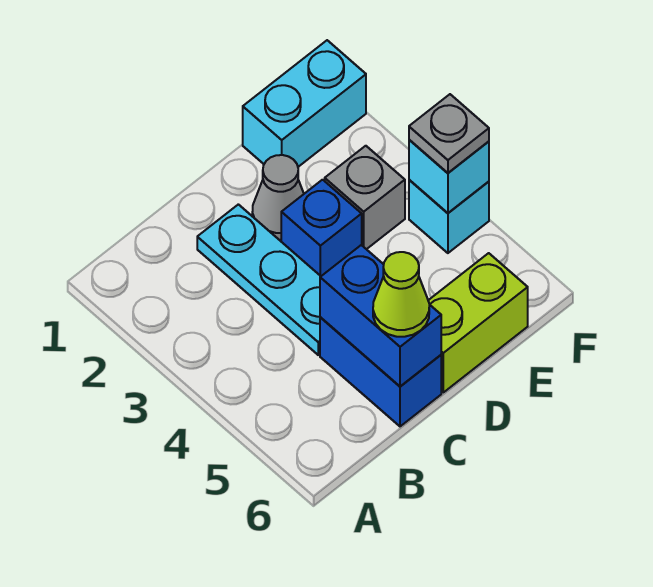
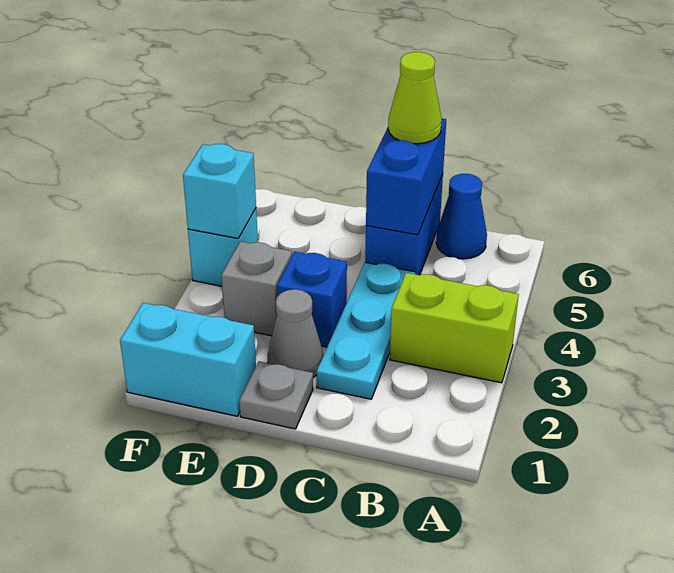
none -> blue cone B6 level 1
lime brick D6:E6 level 1 -> lime brick A3:B3 level 1
grey plate F4 level 3 -> grey plate D1 level 1

